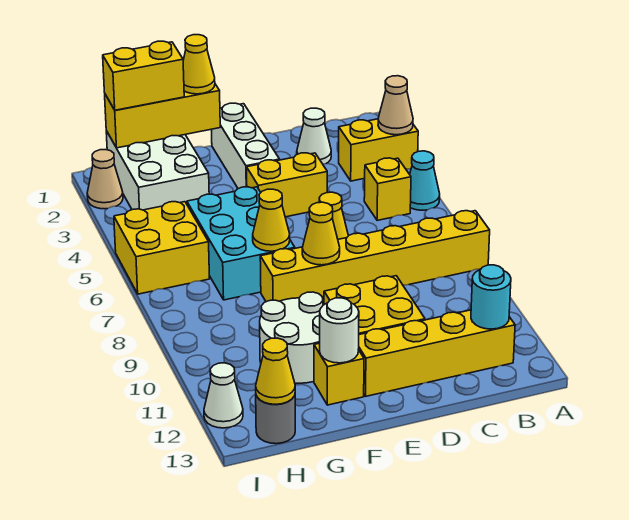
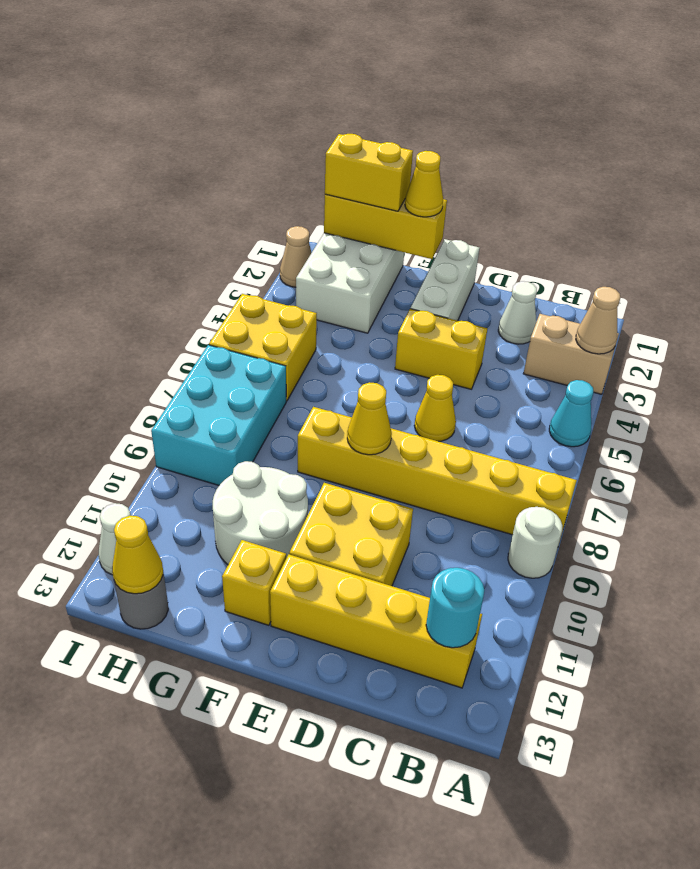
yellow brick A3:B3 level 1 -> tan brick A3:B3 level 1
yellow brick B5 level 1 -> none
cyan brick F5:G7 level 1 -> cyan brick H7:I9 level 1
yellow cone F7 level 2 -> none
white round brick F12 level 2 -> white round brick A9 level 1

